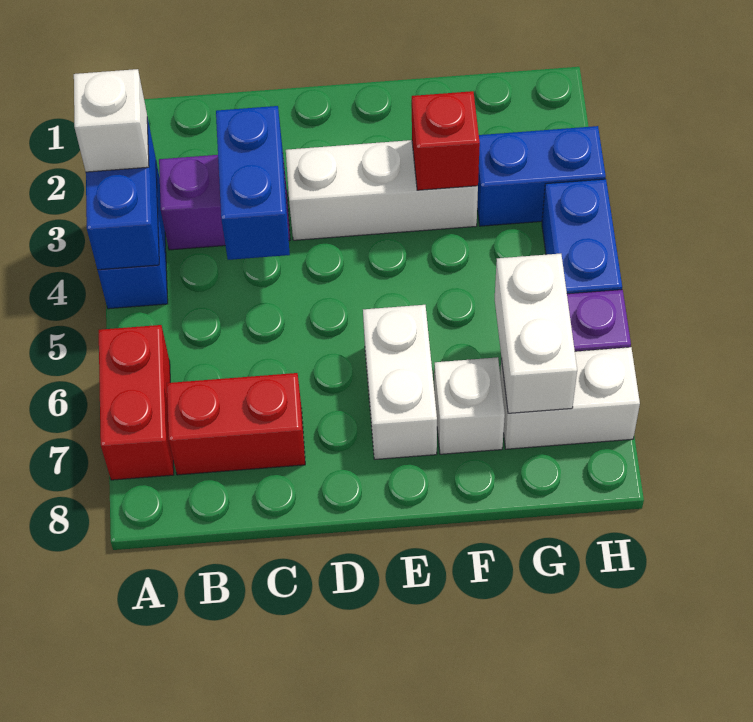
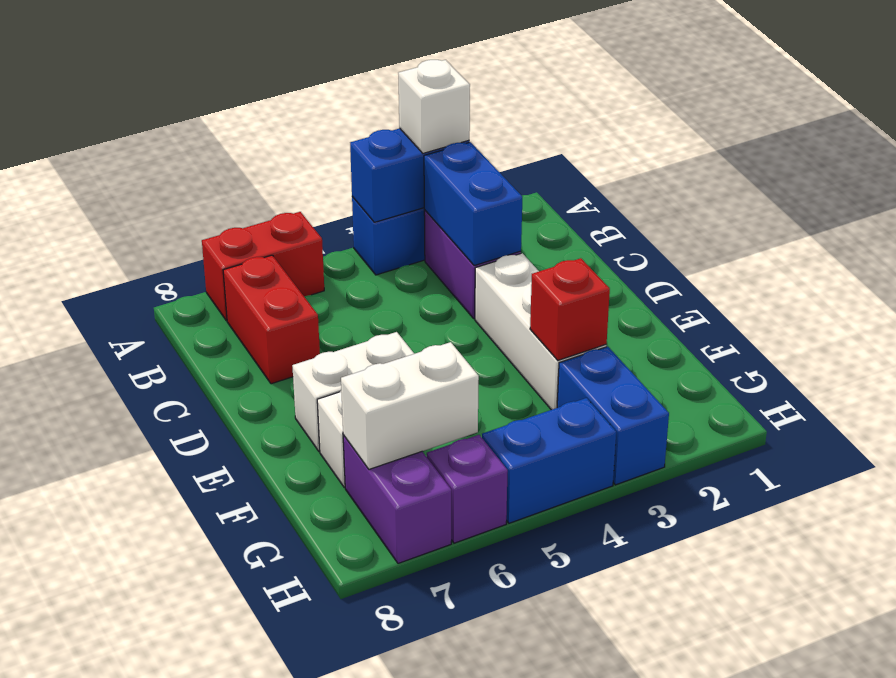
blue brick C3:C4 level 2 -> blue brick B3:C3 level 2
white brick G7:H7 level 1 -> purple brick G7:H7 level 1

